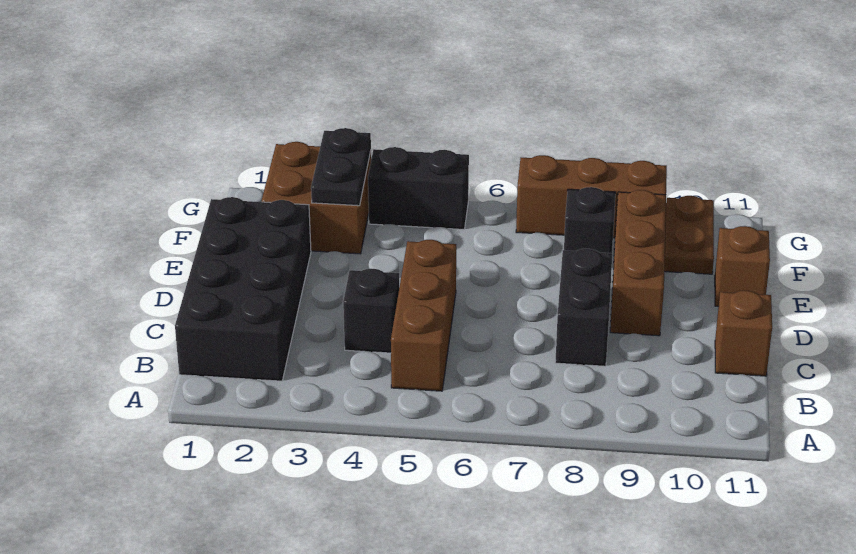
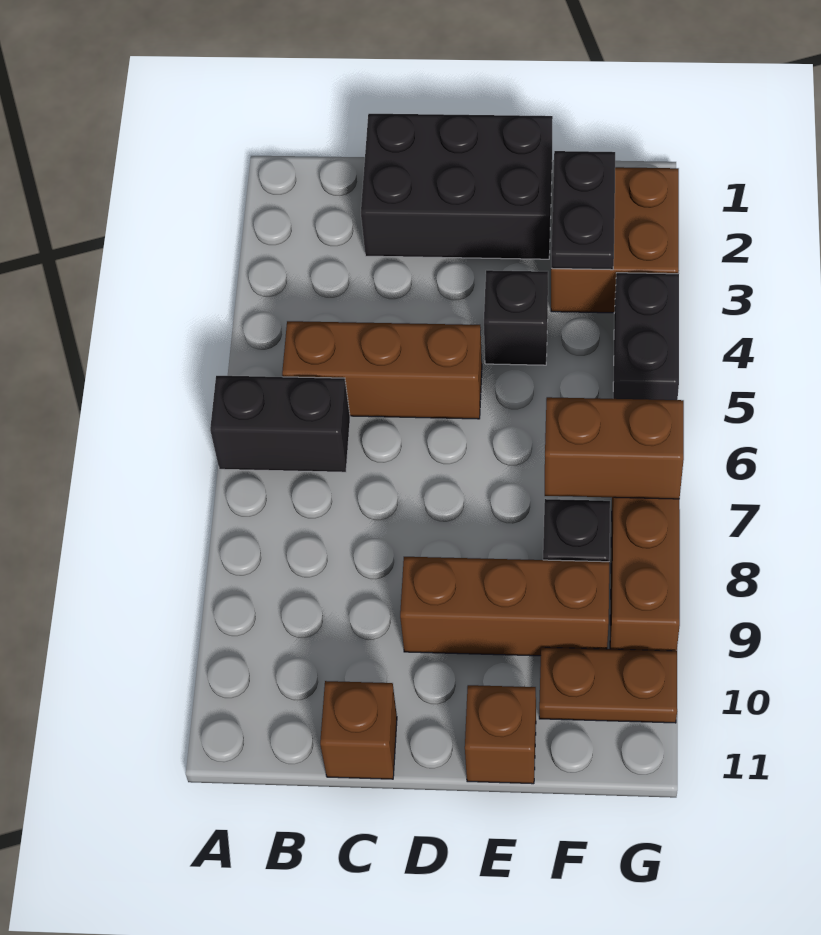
black brick B1:E2 level 1 -> black brick C1:E2 level 1
black brick C4 level 1 -> black brick E4 level 1
black brick C8:D8 level 1 -> black brick A6:B6 level 1
black plate F3:G3 level 2 -> black plate F2:F3 level 2
none -> brown brick F7:G7 level 2

